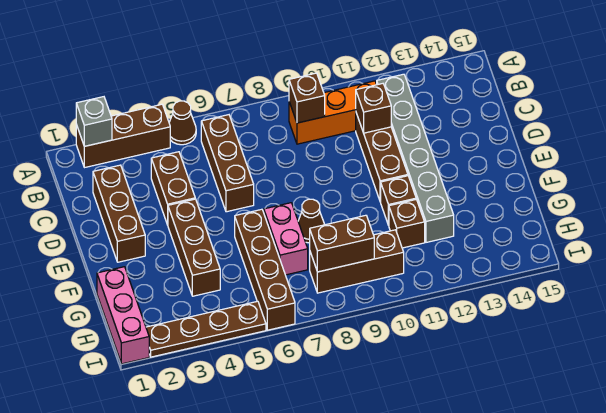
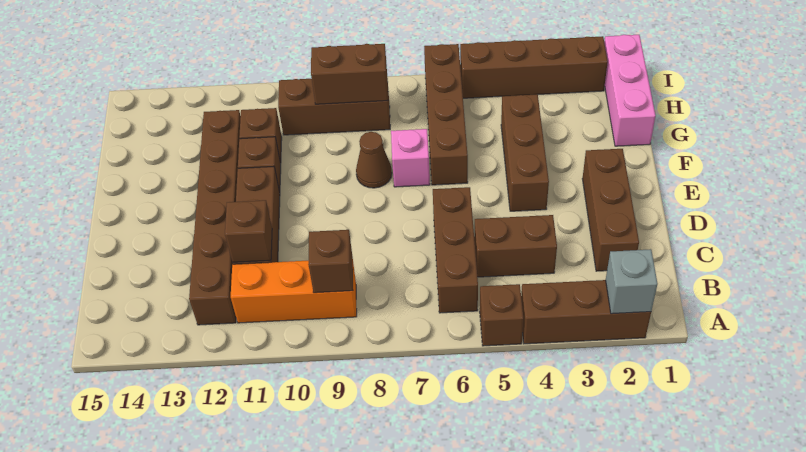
brown cone A5 level 1 -> brown brick A5 level 1
grey brick B12:G12 level 1 -> brown brick B12:G12 level 1
brown brick C4:D4 level 1 -> brown brick C4:C5 level 1
pink brick F7:G7 level 1 -> pink brick F7 level 1
brown plate I2:I5 level 1 -> brown brick I2:I5 level 1

